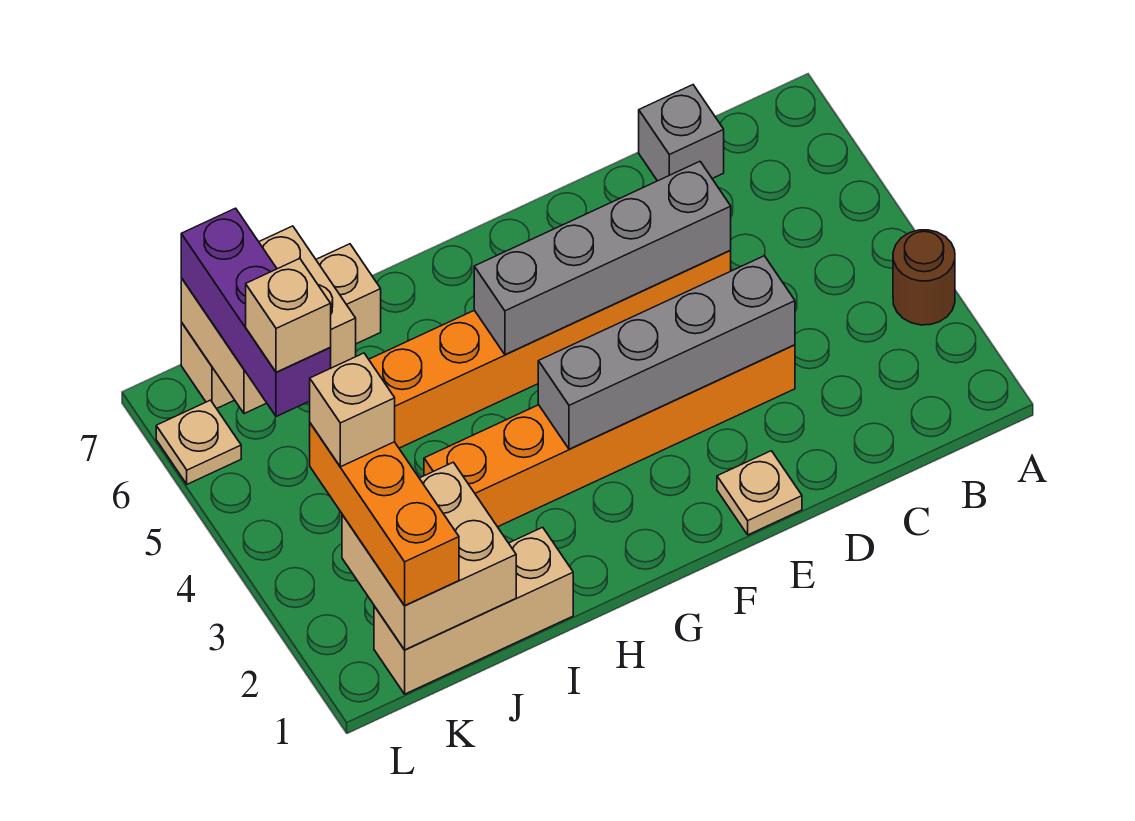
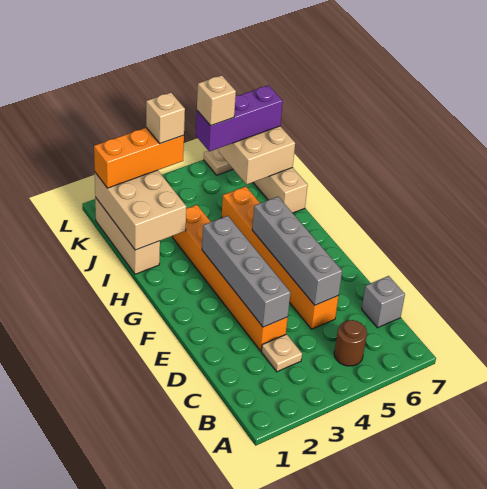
brown round brick A3 level 1 -> brown round brick B5 level 1
tan plate E1 level 1 -> tan plate C3 level 1
tan brick J1:K2 level 2 -> tan brick I1:K2 level 2

